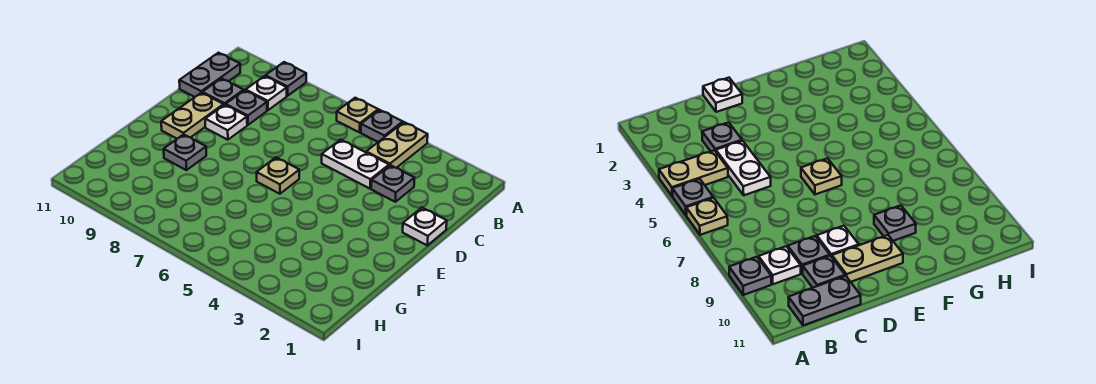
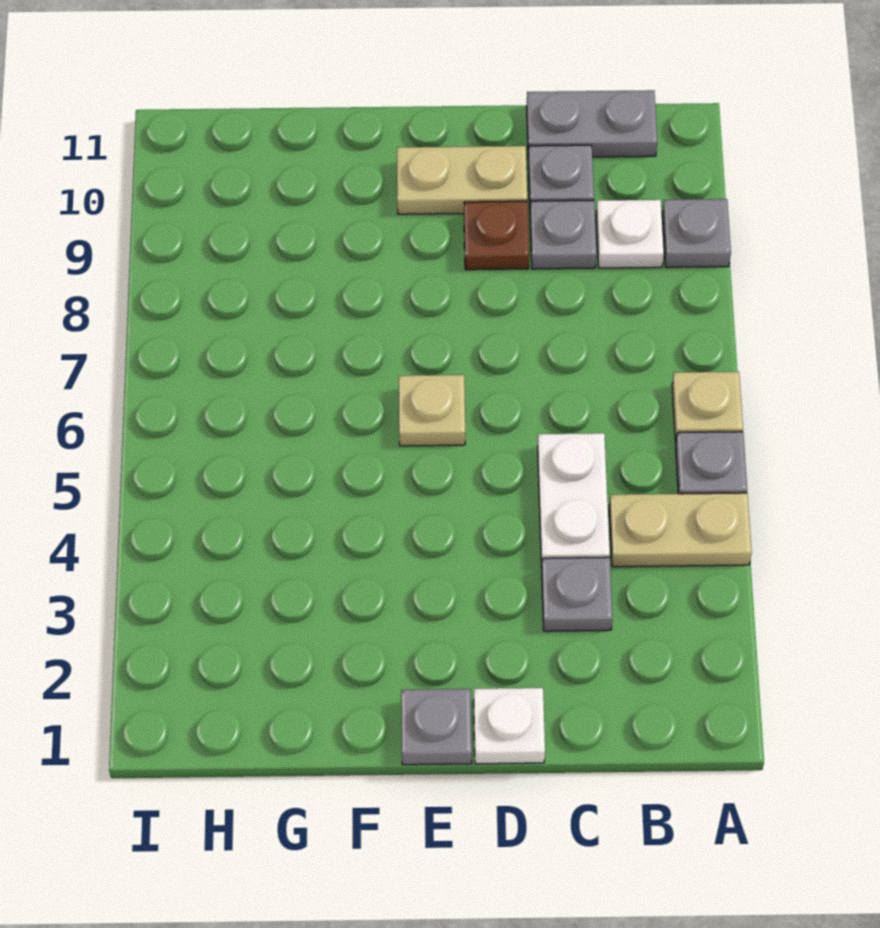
white plate D9 level 1 -> brown plate D9 level 1
grey plate F9 level 1 -> grey plate E1 level 1

